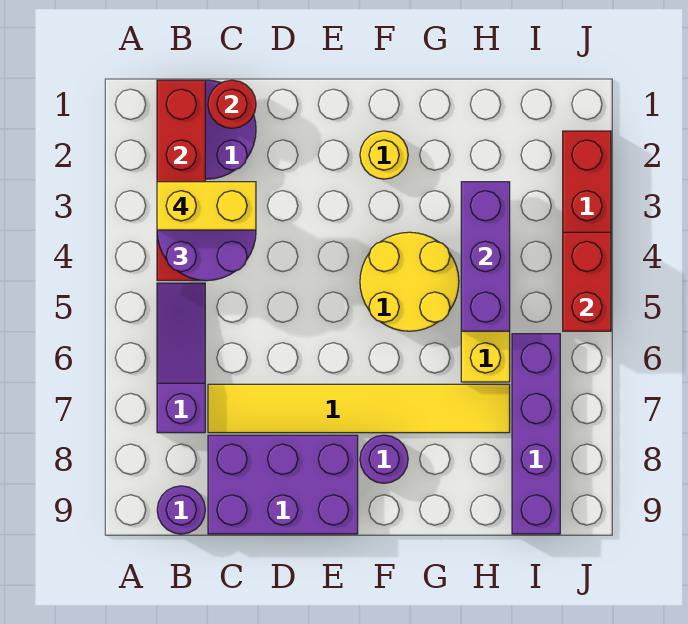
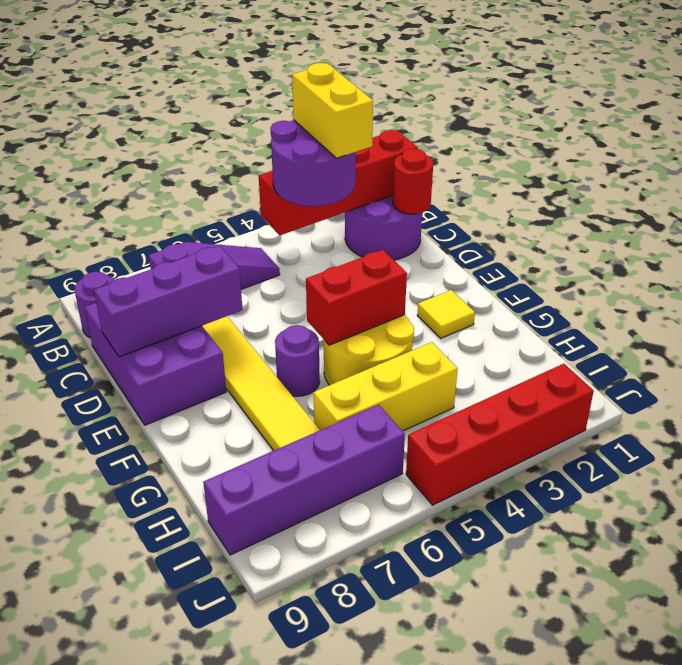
yellow round brick F2 level 1 -> yellow tile F2 level 1
purple round brick F8 level 1 -> purple round brick F6 level 1
purple brick H3:H5 level 2 -> purple brick D7:D9 level 2
red brick J4:J5 level 2 -> red brick F4:F5 level 2

